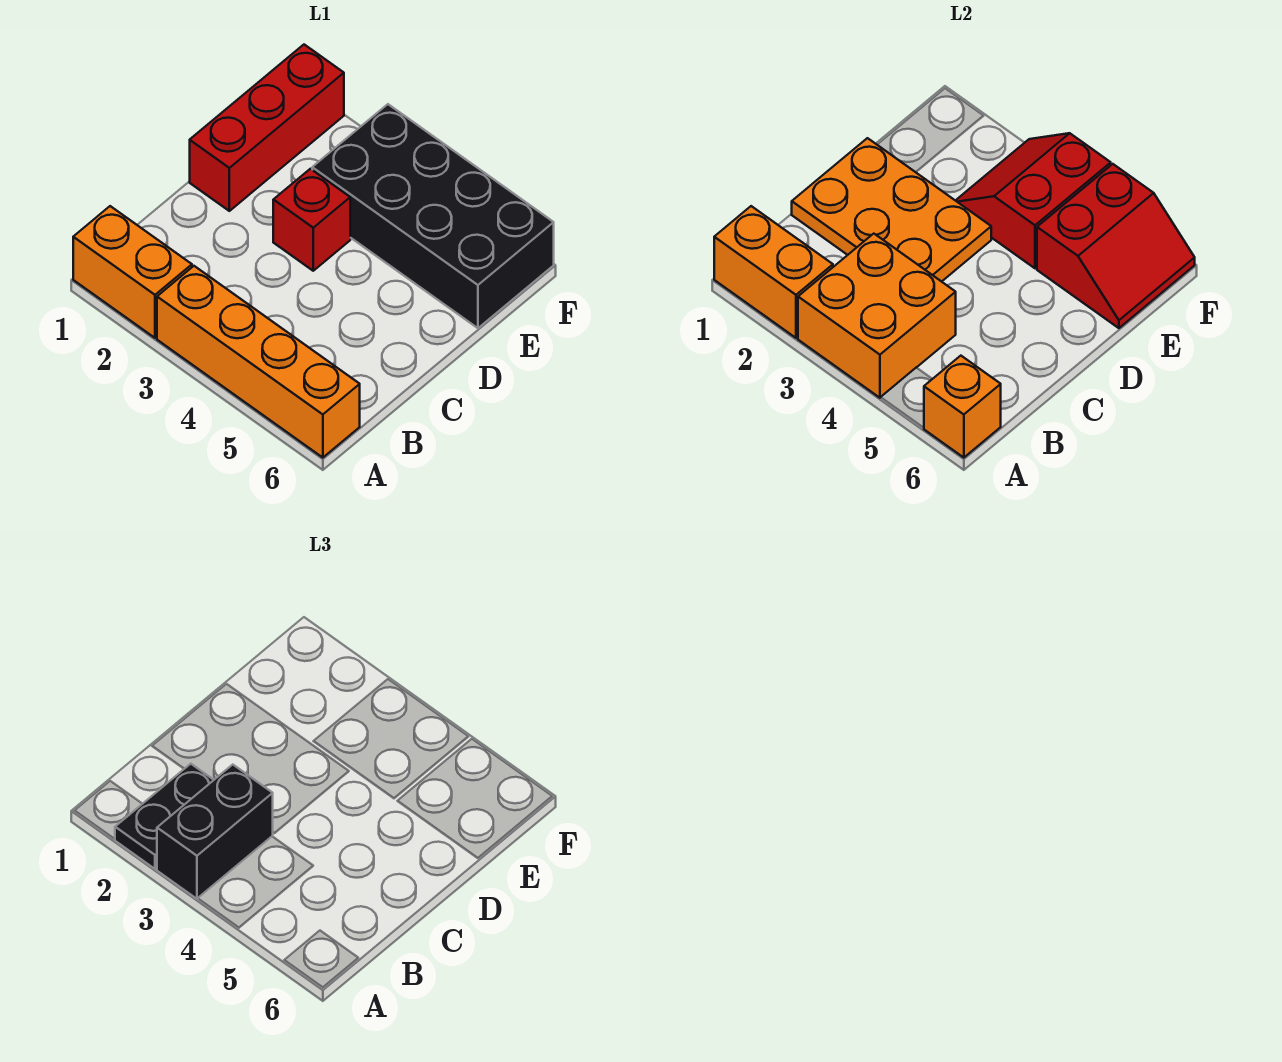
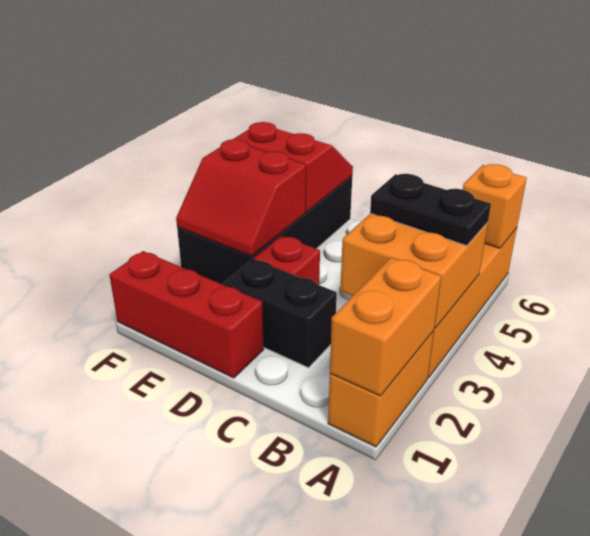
black plate A2:B2 level 3 -> black plate A4:B4 level 3
black brick A3:B3 level 3 -> black brick C2:D2 level 1
orange plate C1:D3 level 2 -> none

